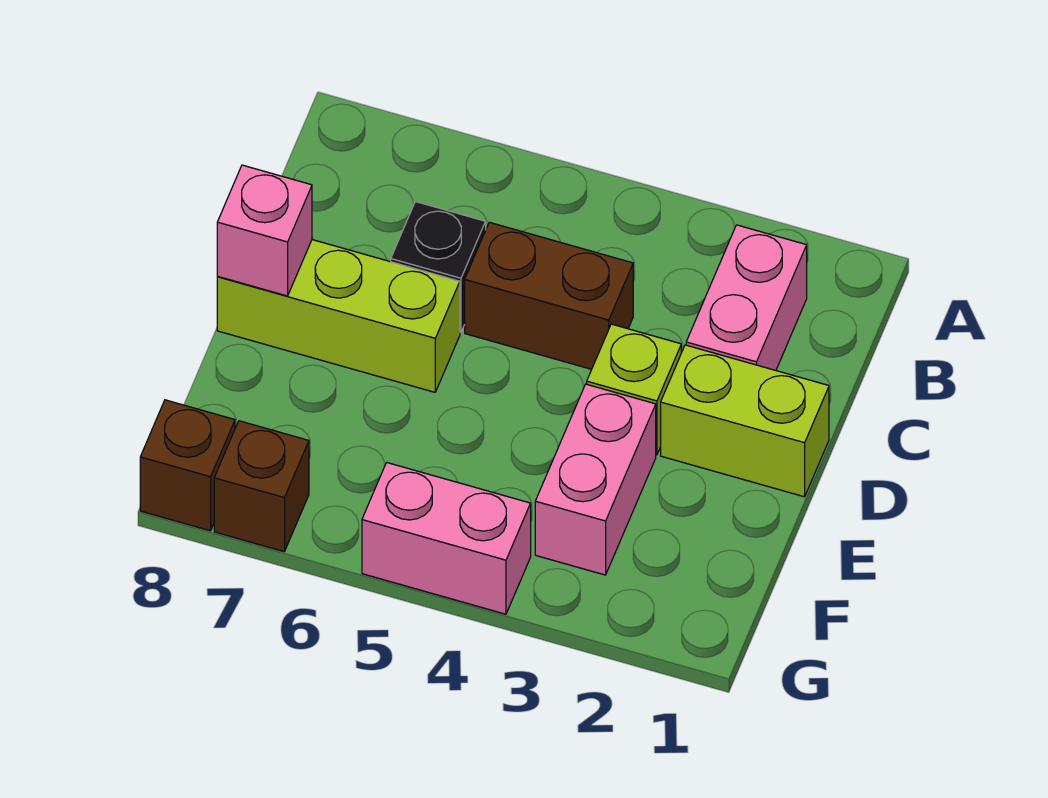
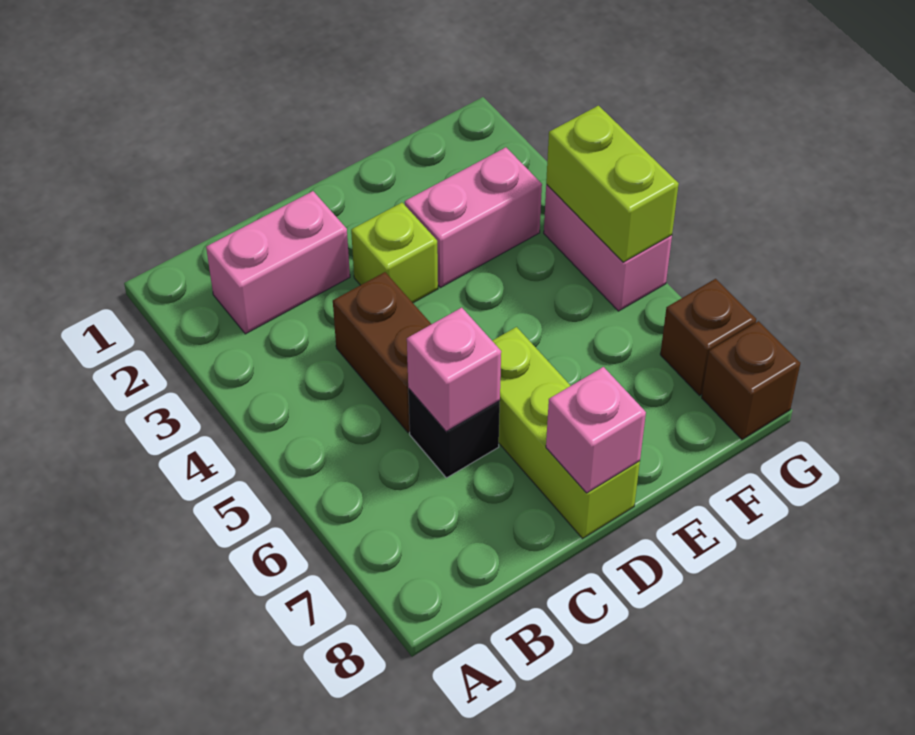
none -> pink brick C6 level 2
lime brick D1:D2 level 1 -> lime brick G4:G5 level 2

